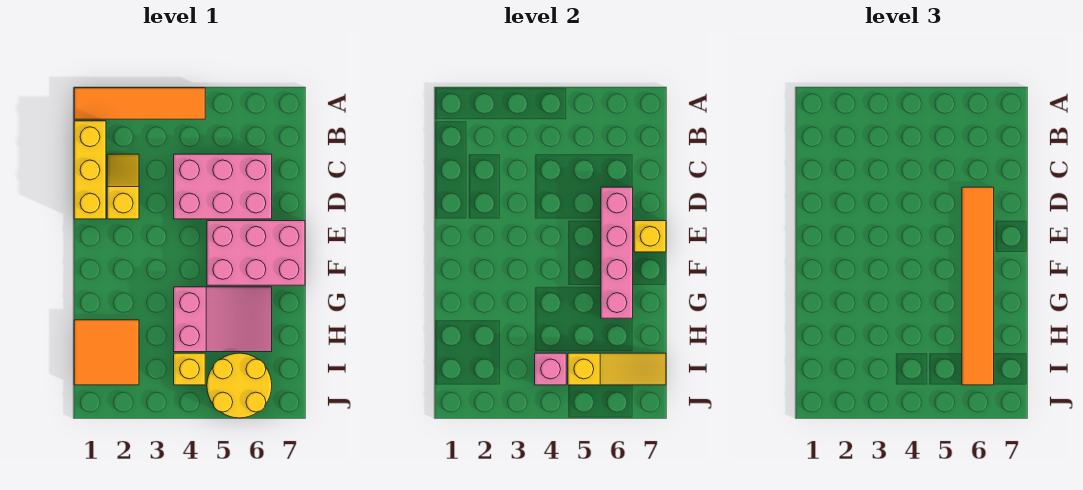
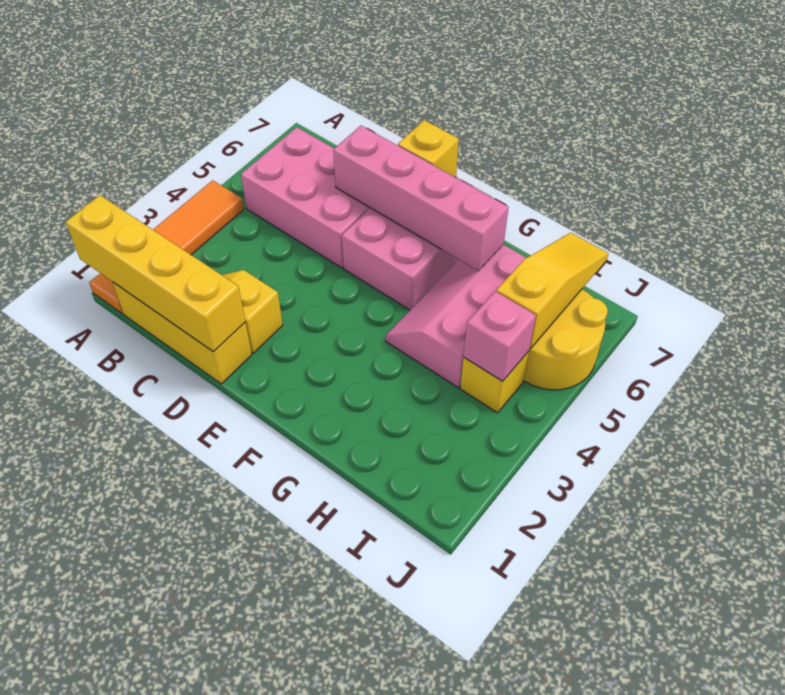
none -> yellow brick A1:D1 level 2
pink brick C4:D6 level 1 -> pink brick B5:D6 level 1
orange tile D6:I6 level 3 -> none
pink slope G4:H6 level 1 top 4 -> pink slope G4:H6 level 1 top H
orange tile H1:I2 level 1 -> none

